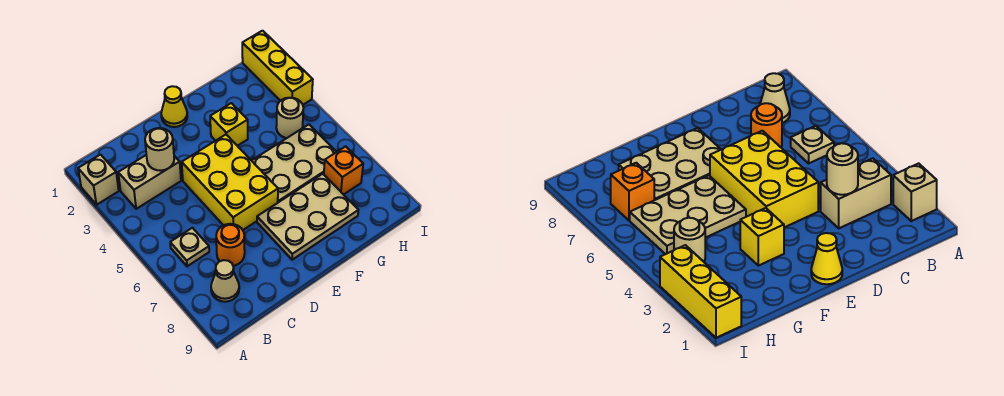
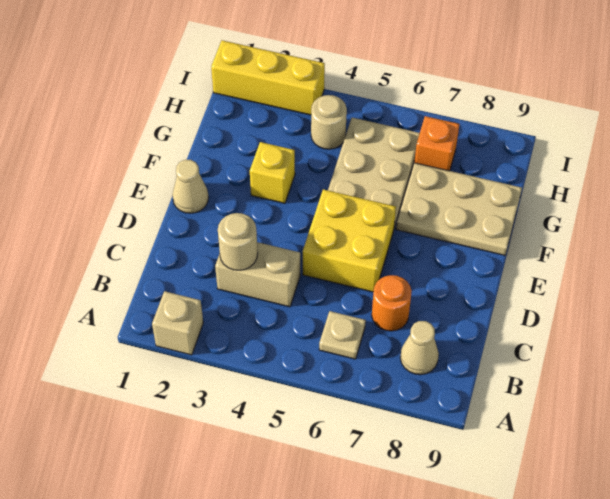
tan brick B3:C3 level 1 -> tan brick C3:C4 level 1
yellow brick D4:E6 level 1 -> yellow brick D5:E6 level 1
yellow cone E1 level 1 -> tan cone E1 level 1
tan plate E7:G8 level 1 -> tan plate F7:G9 level 1

